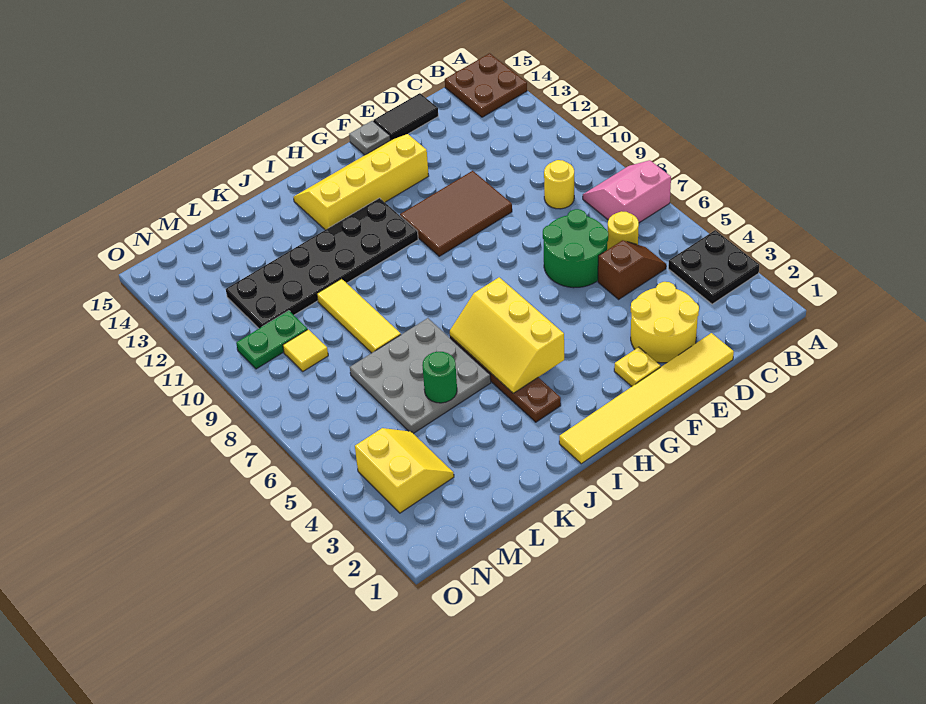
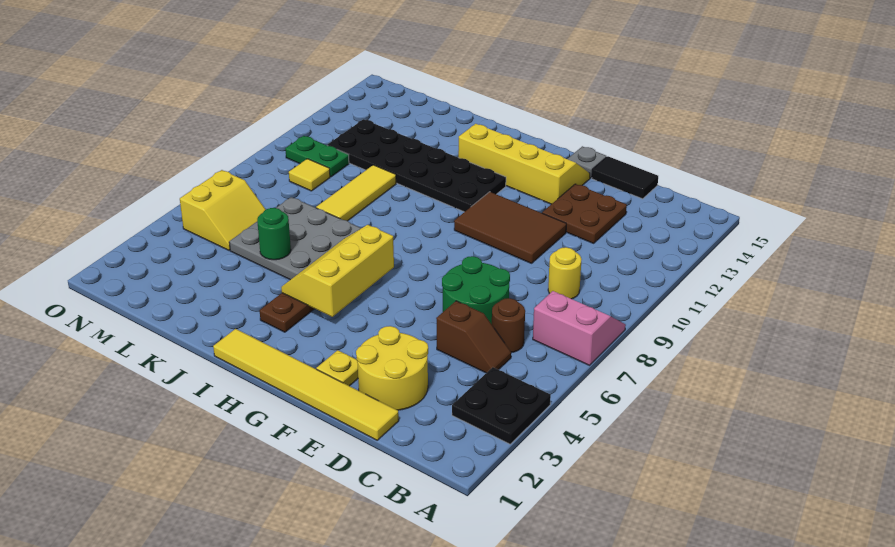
brown plate A14:B15 level 1 -> brown plate D12:E13 level 1
yellow round brick C6 level 1 -> brown round brick C6 level 1
yellow slope M3:N4 level 1 top N -> yellow slope M5:N6 level 1 top N

